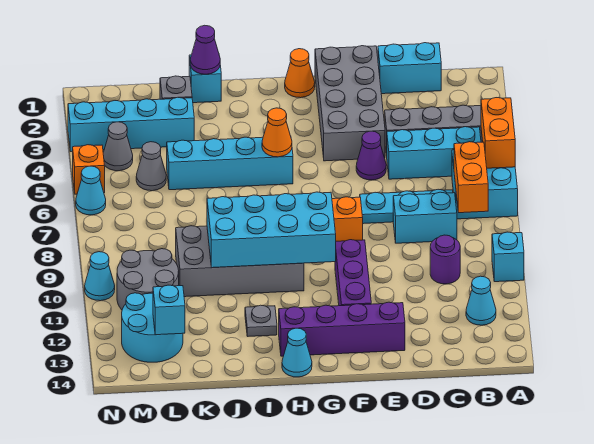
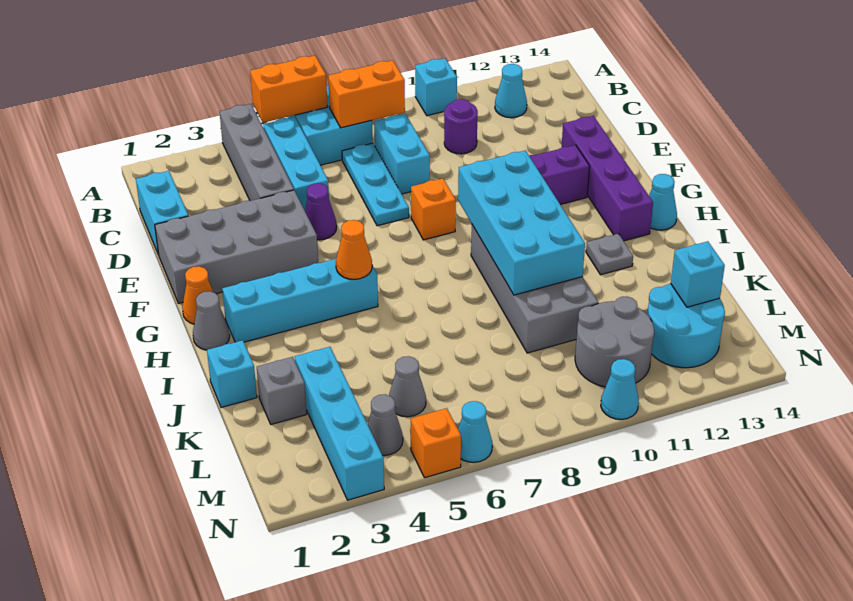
none -> grey cone H1 level 1
cyan brick H5:K5 level 1 -> cyan brick H2:H5 level 1
purple cone J1 level 2 -> none

